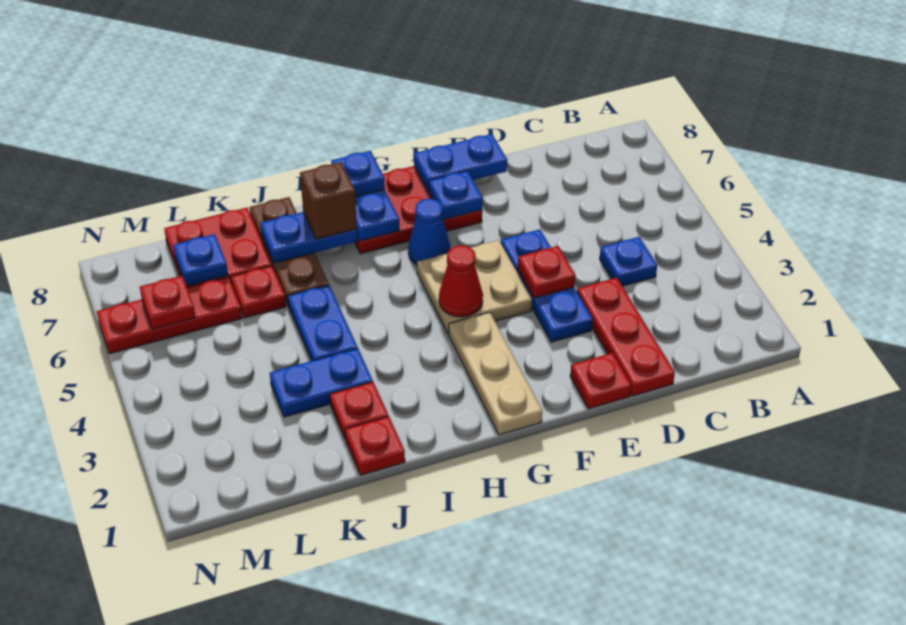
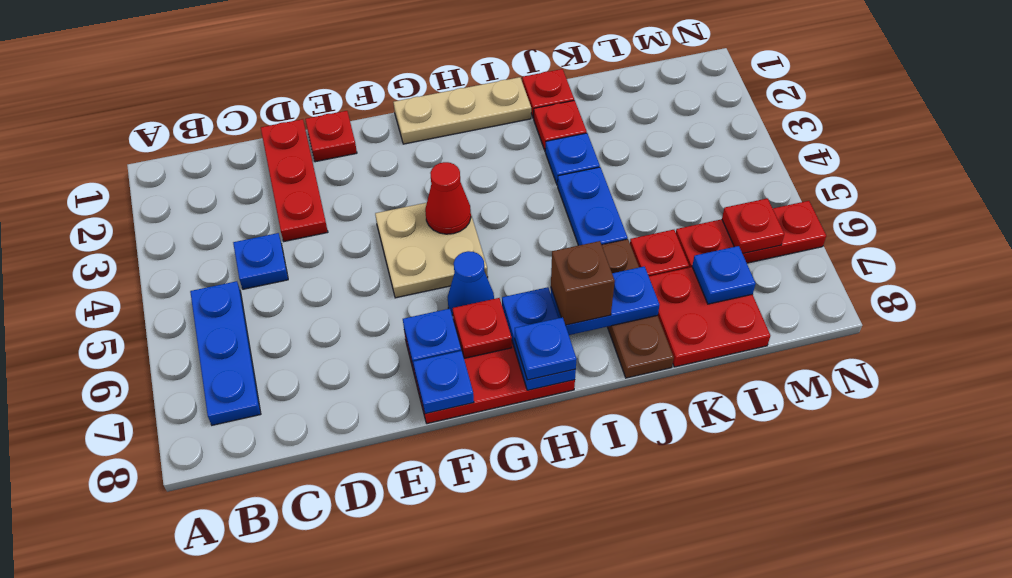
blue plate E3:E5 level 1 -> blue plate B5:B7 level 1
red plate E4 level 2 -> red plate G7 level 2
blue plate E8:F8 level 2 -> blue plate F8 level 2
tan plate G1:G3 level 1 -> tan plate G1:I1 level 1
blue plate J3:K3 level 1 -> blue plate J3 level 1

